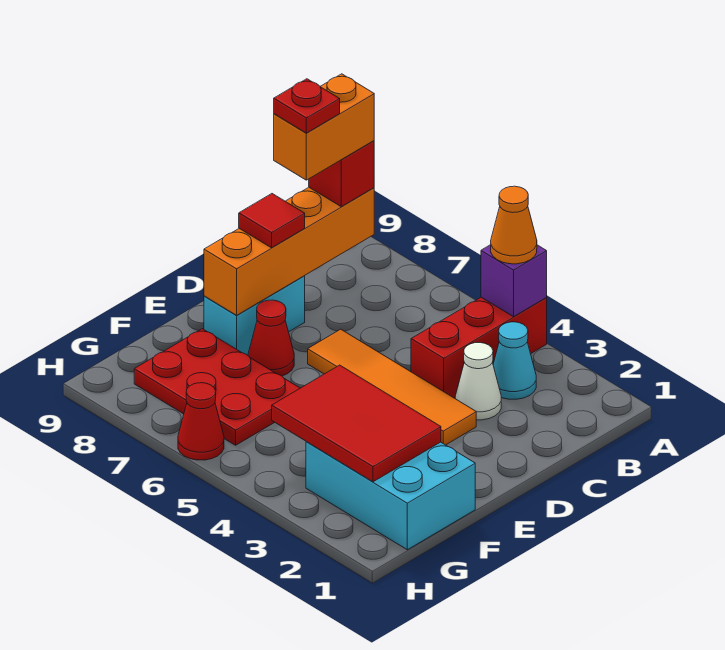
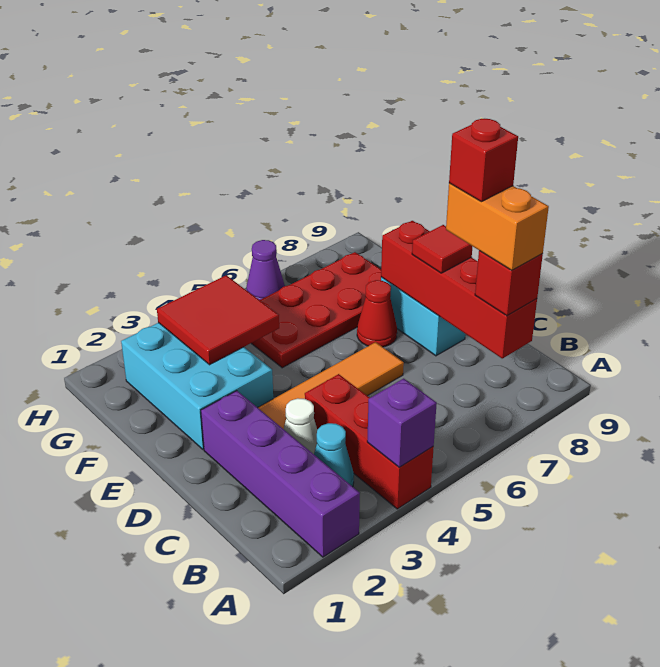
none -> purple brick A2:D2 level 1
orange cone A4 level 3 -> none
orange brick B8:E8 level 2 -> red brick B8:E8 level 2
red plate C8 level 5 -> red brick C8 level 5
cyan brick F1:G3 level 1 -> cyan brick E2:G3 level 1
red tile F2:G4 level 2 -> red tile F3:G4 level 2
red plate F6:G8 level 1 -> red plate F5:G8 level 1
red cone H6 level 1 -> purple cone H6 level 1

